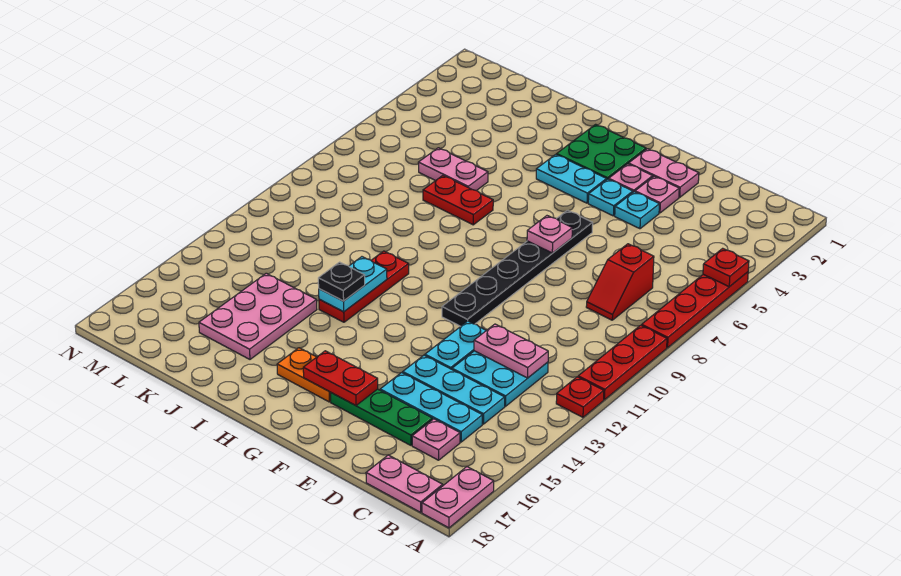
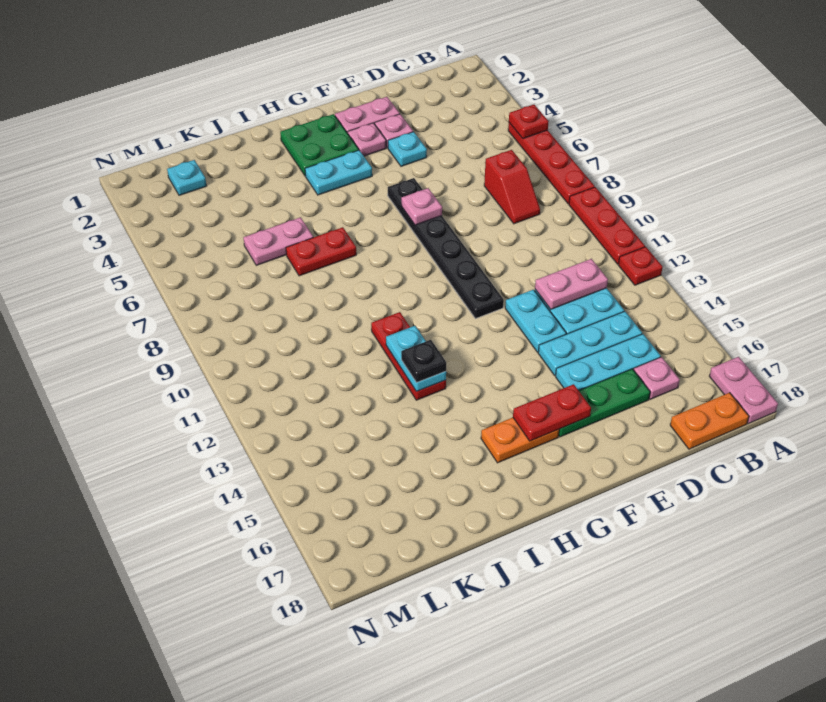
pink plate B18:C18 level 1 -> orange plate B18:C18 level 1
cyan plate F4 level 1 -> cyan plate L2 level 1
pink plate J14:K16 level 1 -> none

